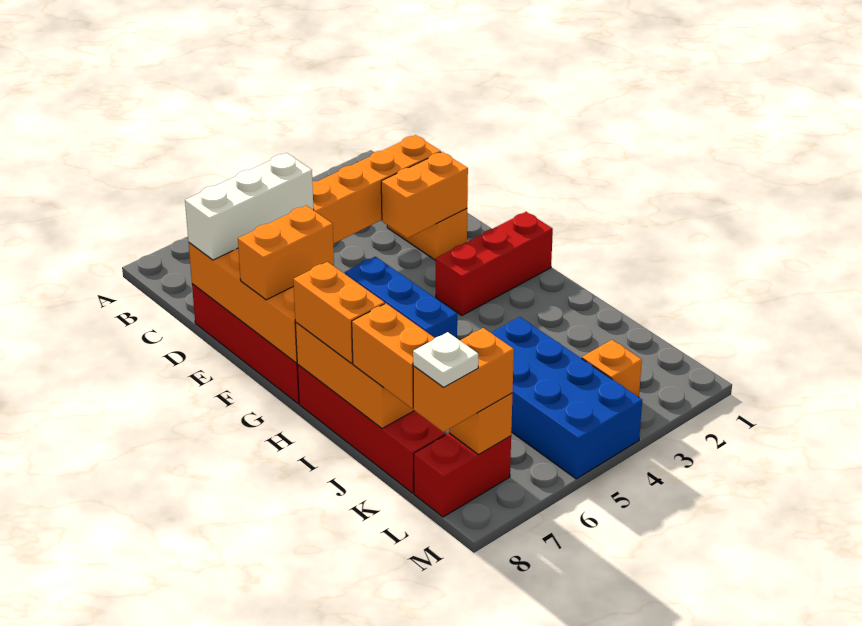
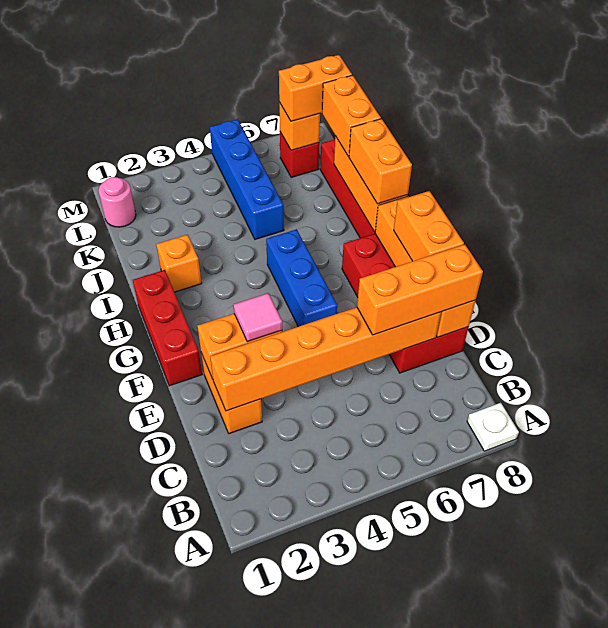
white brick D6:D8 level 3 -> orange brick D6:D8 level 3
none -> pink tile E3 level 3
orange brick F7:F8 level 3 -> orange brick E8:F8 level 3
red brick G1:G3 level 1 -> red brick F1:H1 level 1
blue brick J4:M5 level 1 -> blue brick J5:M5 level 1
none -> pink round brick L1 level 1
orange brick L3 level 1 -> orange brick I2 level 1
red brick L7:L8 level 1 -> red brick L7 level 1
white plate L8 level 4 -> white plate A8 level 1

